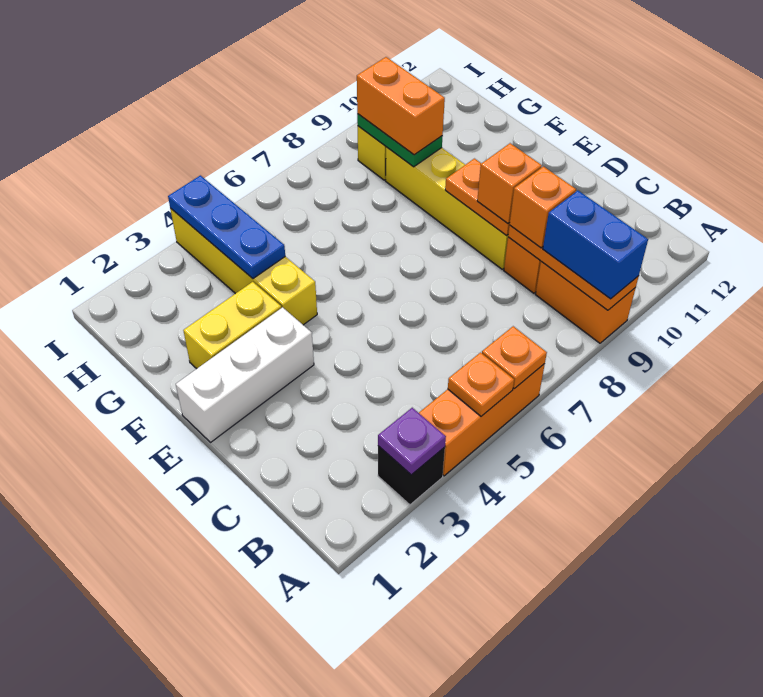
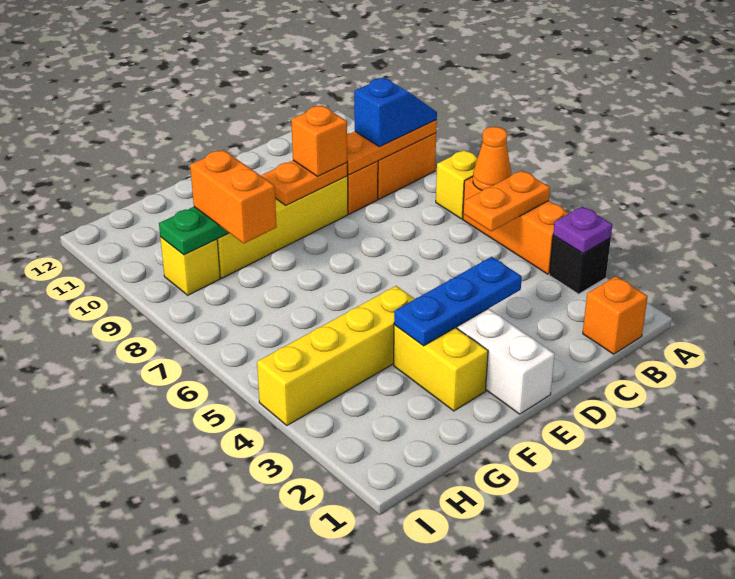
orange plate A5 level 2 -> orange plate A5:B5 level 2
orange plate A6 level 2 -> orange cone A6 level 2
none -> yellow brick A7 level 1
blue brick A9:B9 level 3 -> blue slope A9:B9 level 3 top B
orange brick C9 level 3 -> orange brick B1 level 1
blue plate G4:I4 level 2 -> blue plate D3:F3 level 2
orange brick G9:H9 level 3 -> orange brick G8:G9 level 3

